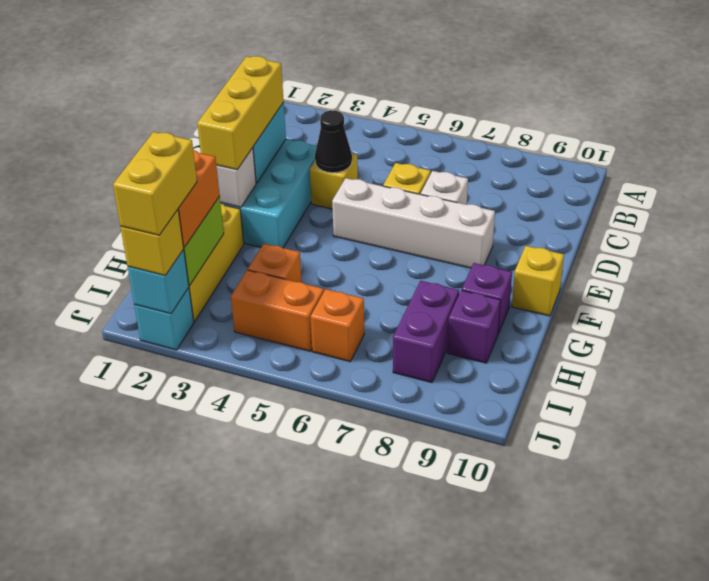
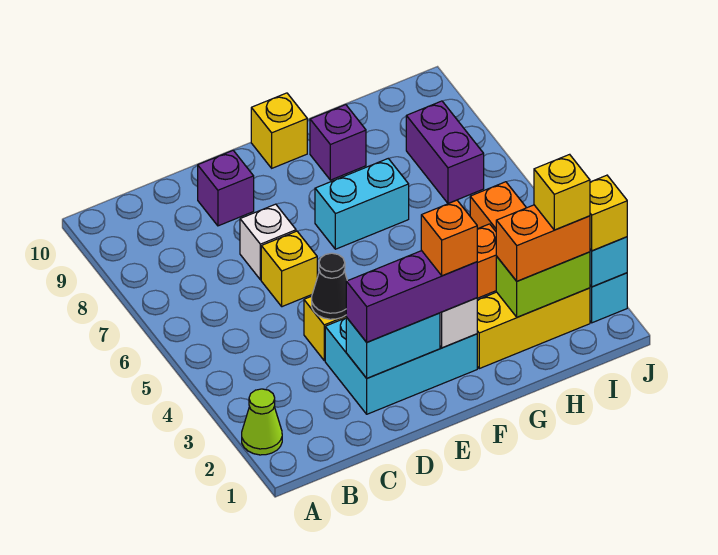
none -> lime cone A2 level 1
yellow brick D2:F2 level 3 -> purple brick D2:F2 level 3
white brick E5:E8 level 1 -> none
none -> cyan brick F7:G7 level 1
purple brick H8:I8 level 1 -> purple brick I7:I8 level 1
purple brick H9 level 1 -> purple brick D9 level 1
yellow brick I2:J2 level 4 -> yellow brick I2 level 4
orange brick I6 level 1 -> orange brick F2 level 4

